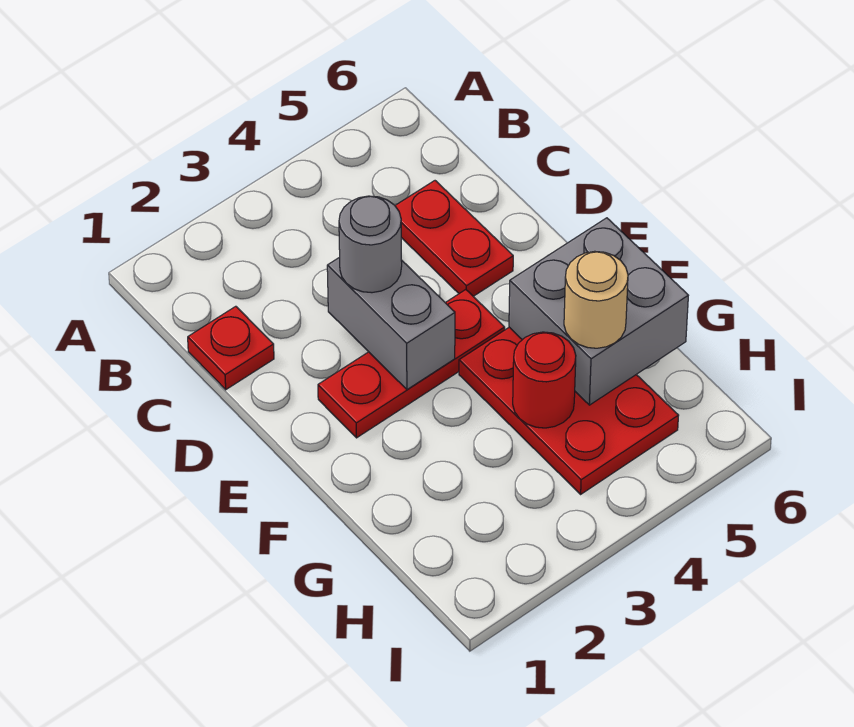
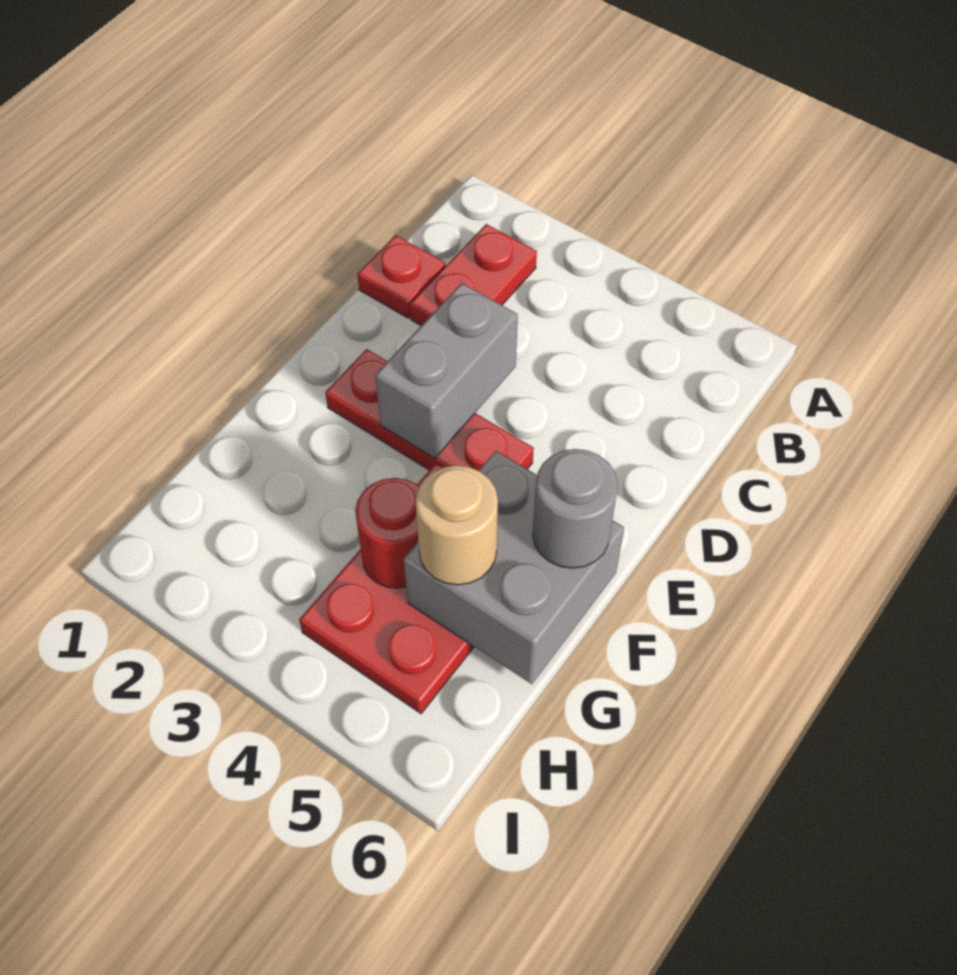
red plate C5:D5 level 1 -> red plate B2:C2 level 1
grey round brick D3 level 3 -> grey round brick F6 level 3

